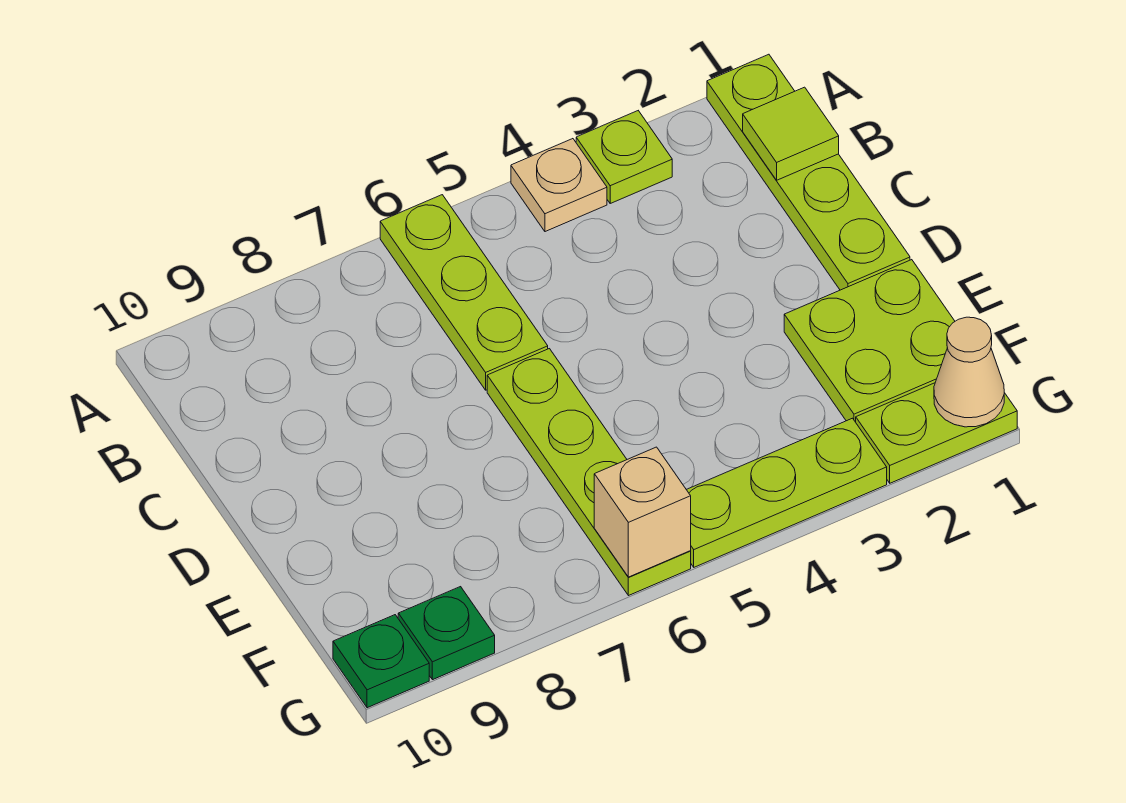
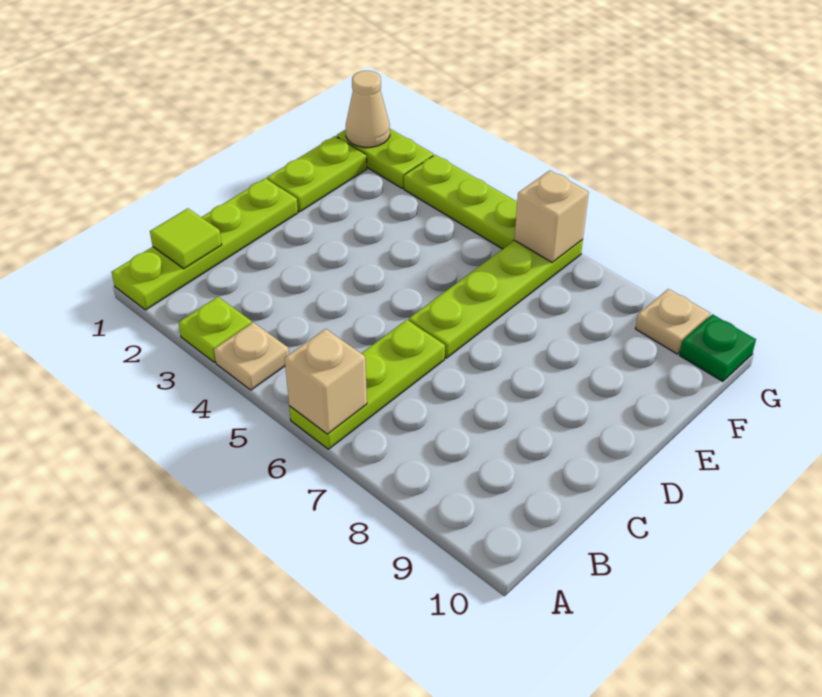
none -> tan brick A6 level 2
lime plate E1:F2 level 1 -> lime plate E1:F1 level 1
green plate G9 level 1 -> tan plate G9 level 1

